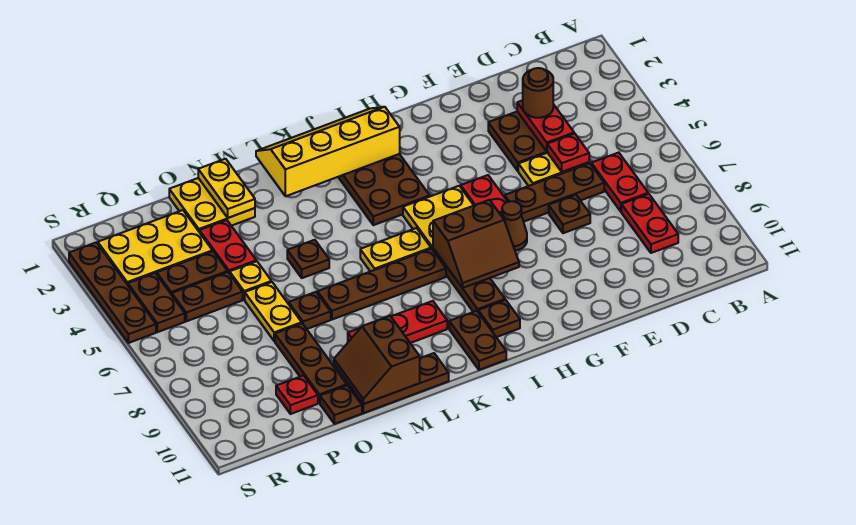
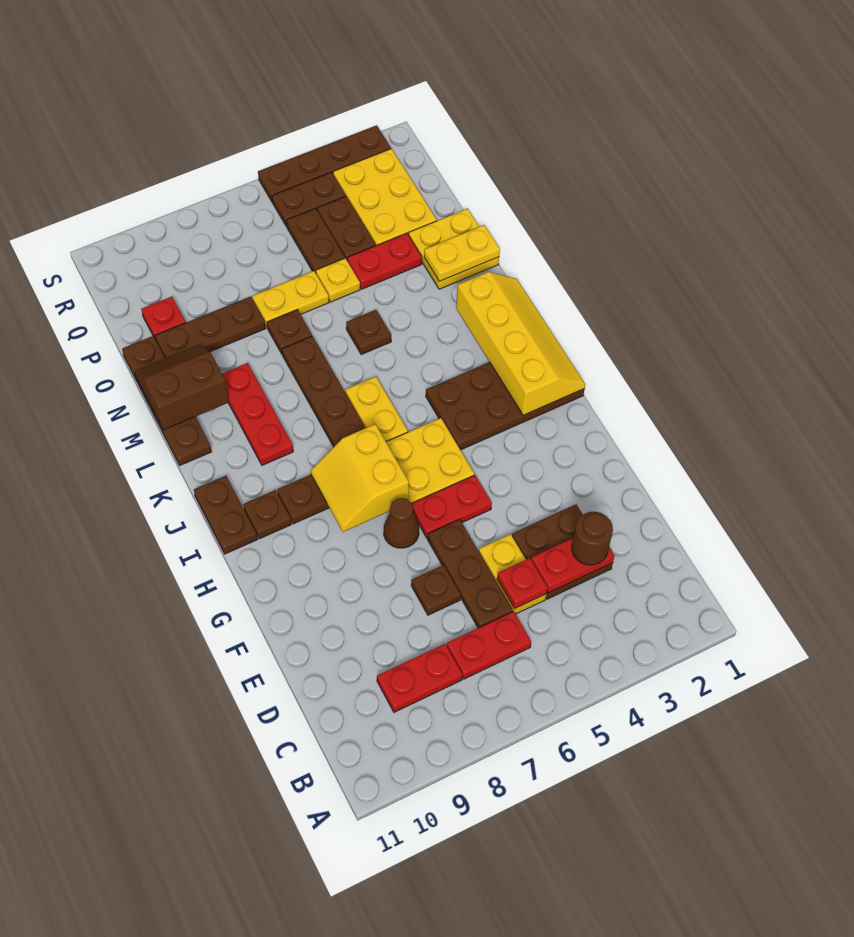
brown slope H7:I8 level 2 top 7 -> yellow slope H7:I8 level 2 top 7
brown plate J10:J11 level 1 -> brown plate I11:J11 level 1

